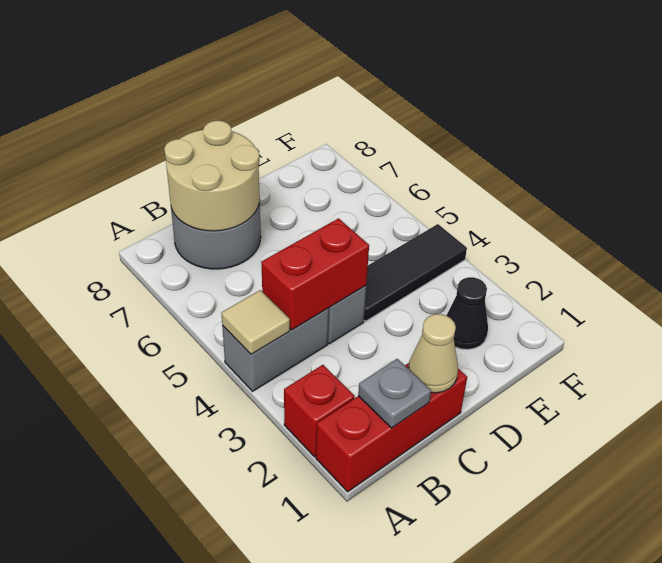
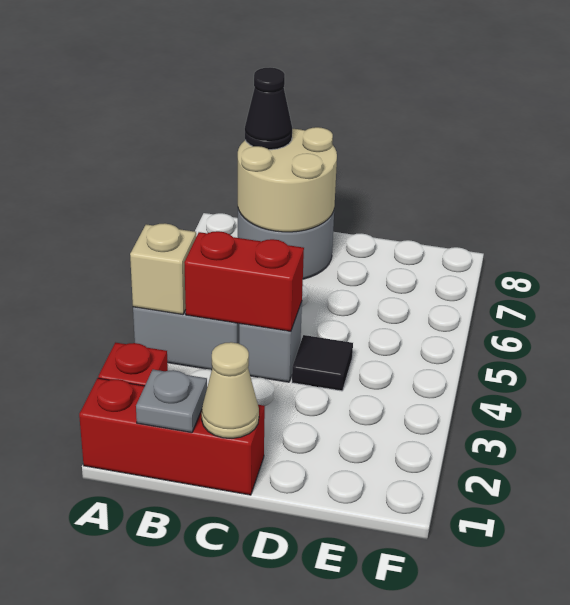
tan tile A4 level 2 -> tan brick A4 level 2
black tile D4:F4 level 1 -> black tile D4 level 1
black cone E2 level 1 -> black cone B8 level 3

